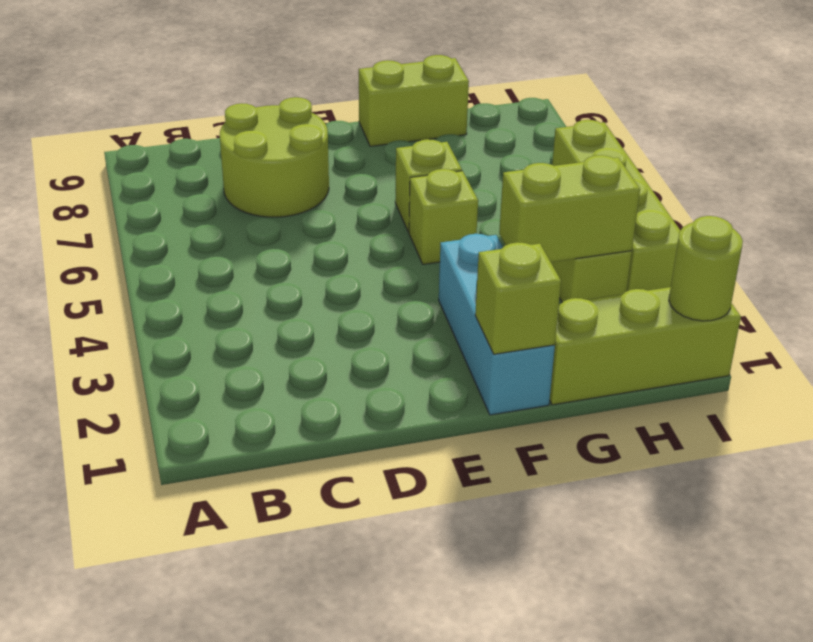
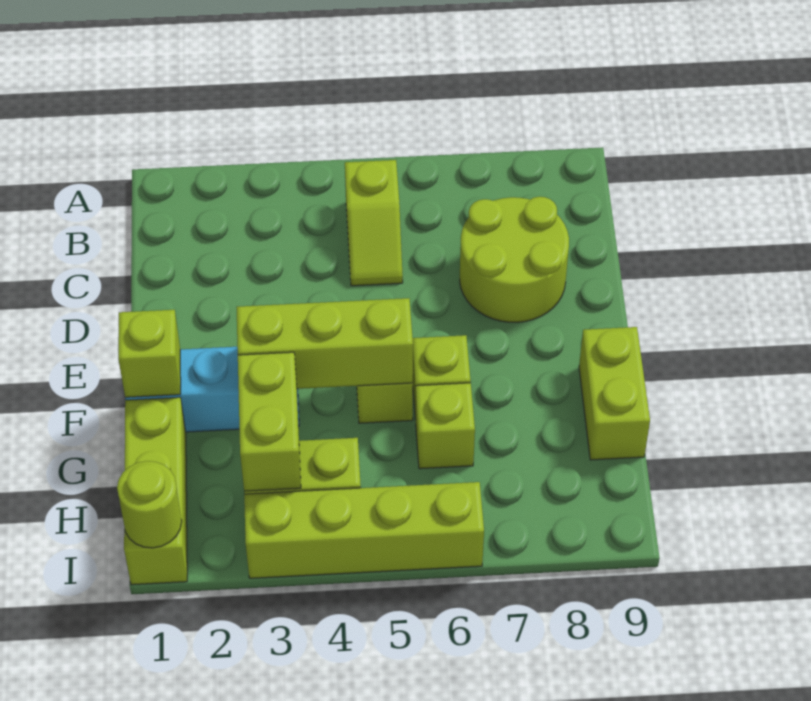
none -> lime slope B5:C5 level 1 top B
none -> lime brick F3:F5 level 2
none -> lime brick G6 level 1

